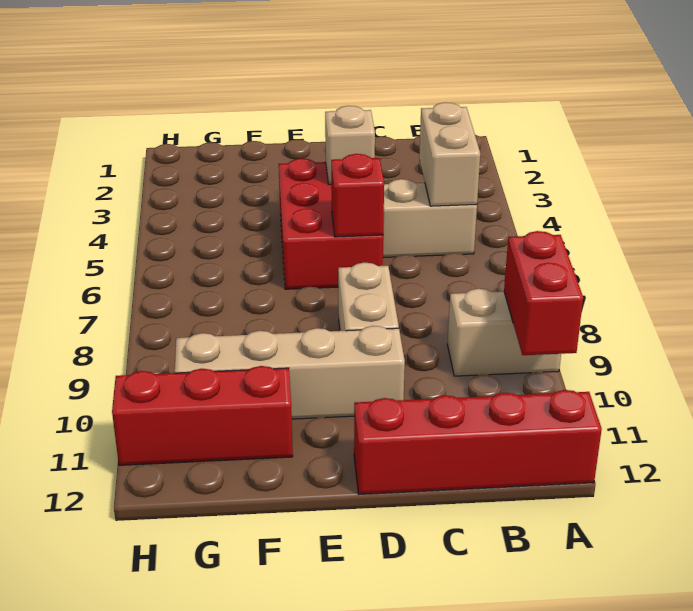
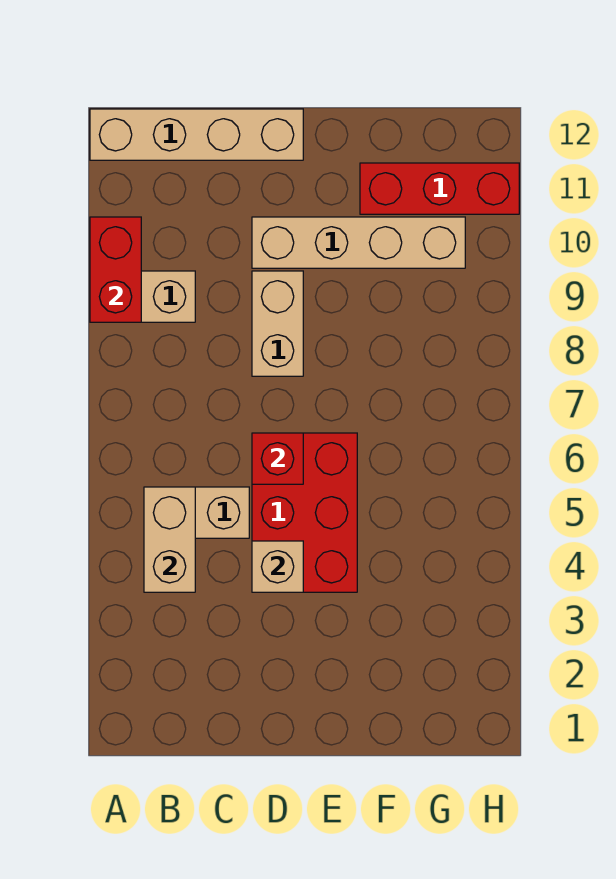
red brick A12:D12 level 1 -> tan brick A12:D12 level 1

